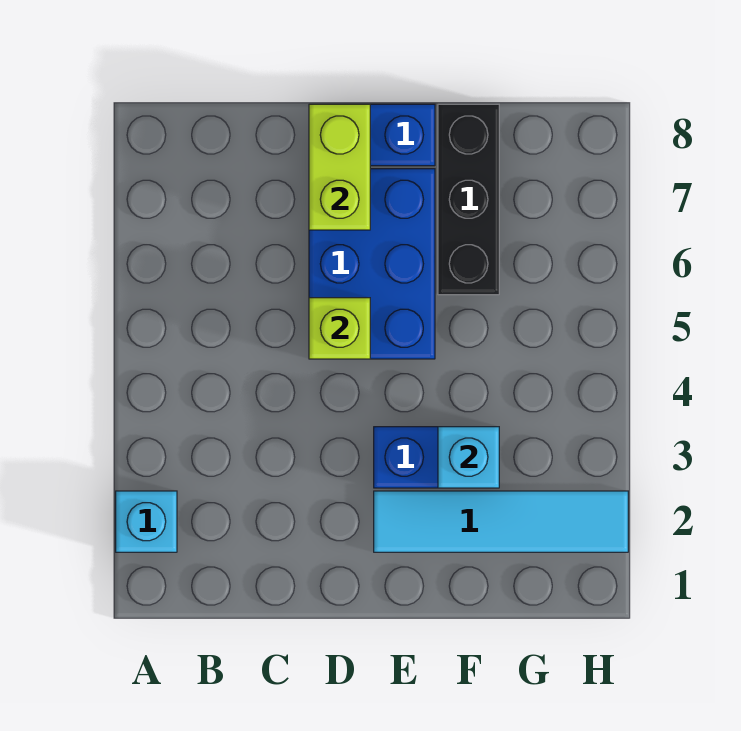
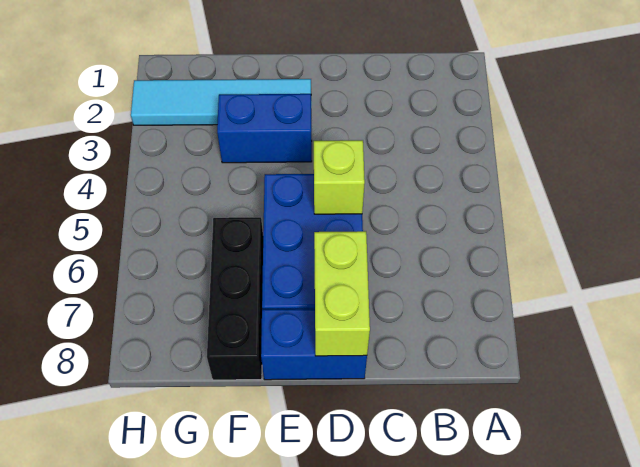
cyan brick A2 level 1 -> none
cyan brick F3 level 2 -> none

